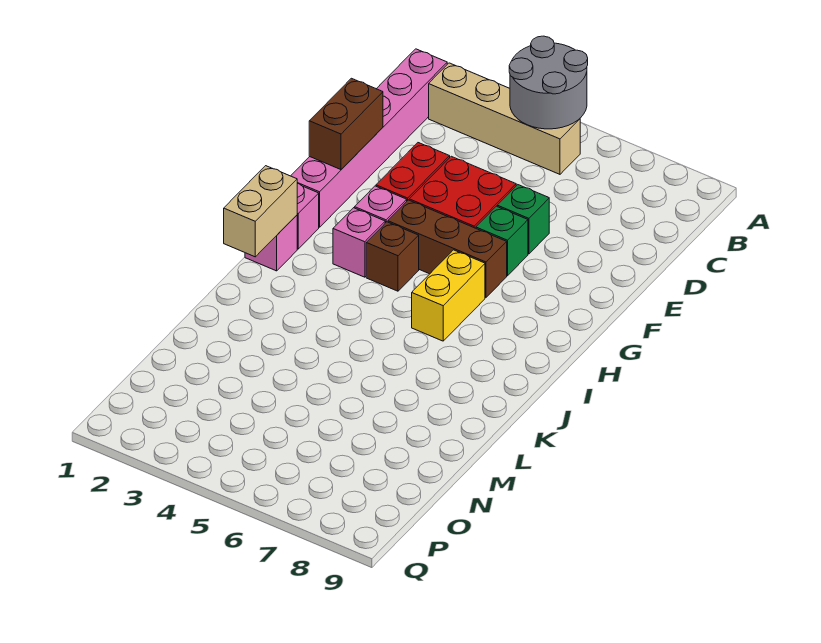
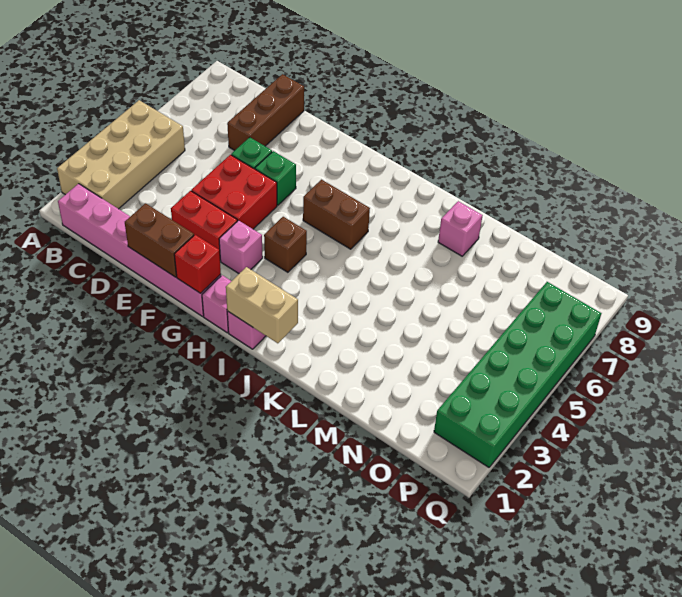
grey round brick A4:B5 level 2 -> none
tan brick B2:B5 level 1 -> tan brick A2:B5 level 1
none -> red brick G1 level 2
brown brick G4:G6 level 1 -> brown brick D7:D9 level 1
pink brick H3 level 1 -> pink brick L8 level 1
yellow brick H6:I6 level 1 -> brown brick H6:I6 level 1
none -> green brick P2:Q7 level 1

